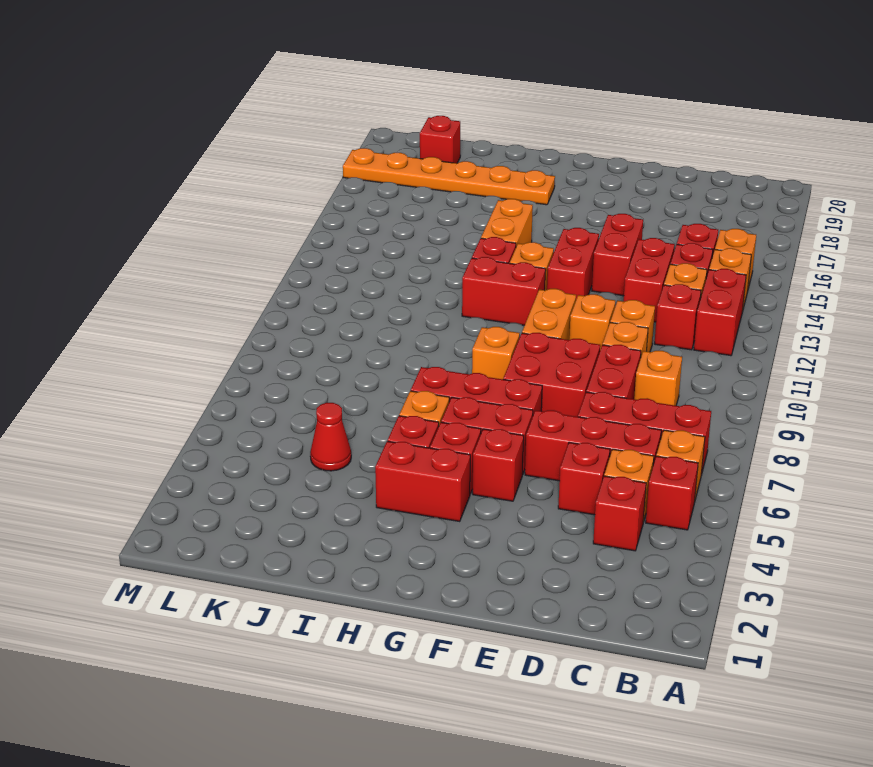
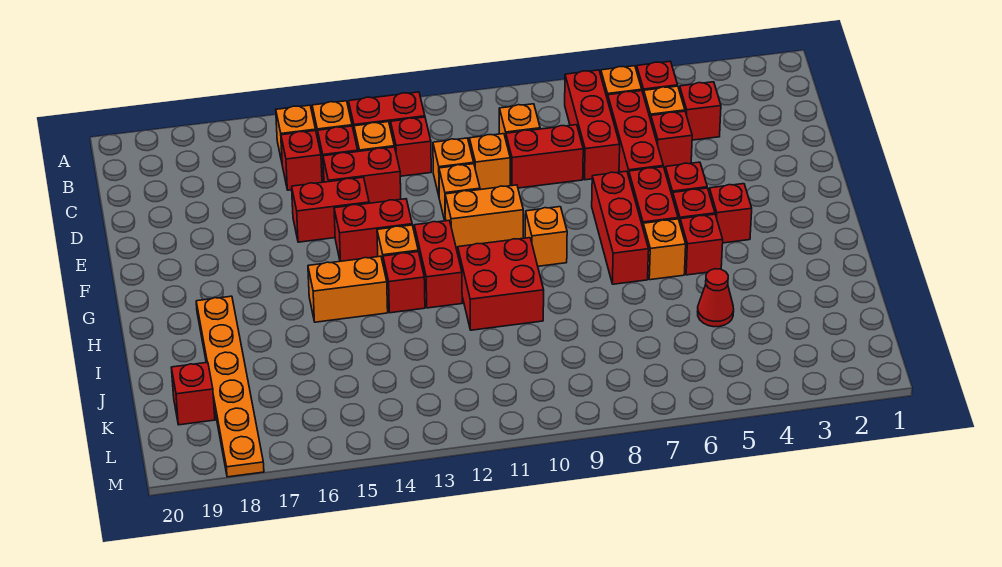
red brick E8:F9 level 1 -> red brick H10:I11 level 1
red brick G4:H4 level 1 -> red brick G4 level 1

